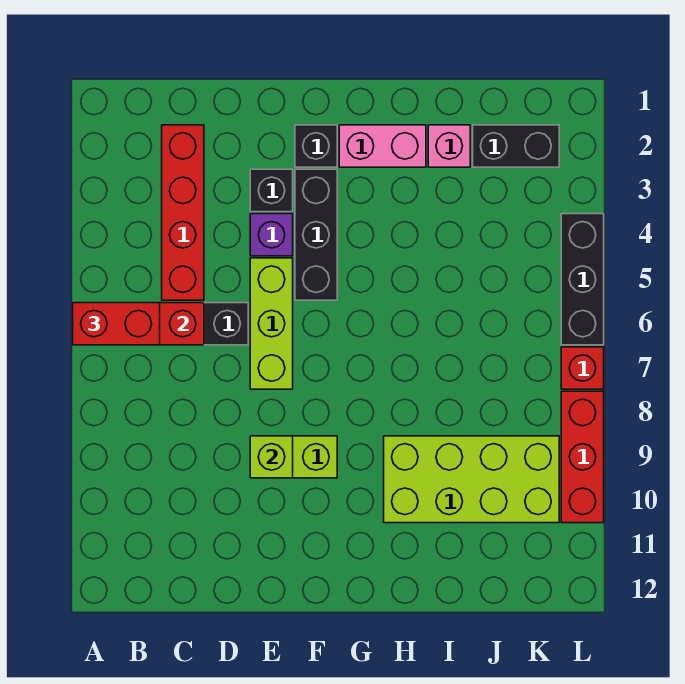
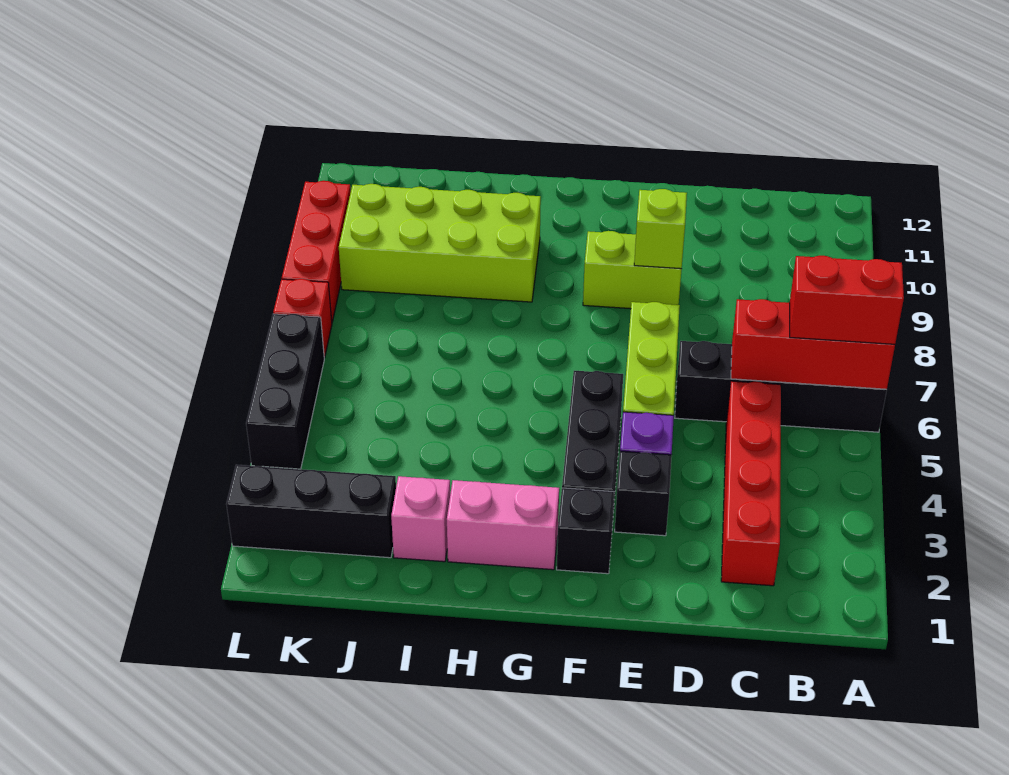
black brick J2:K2 level 1 -> black brick J2:L2 level 1

